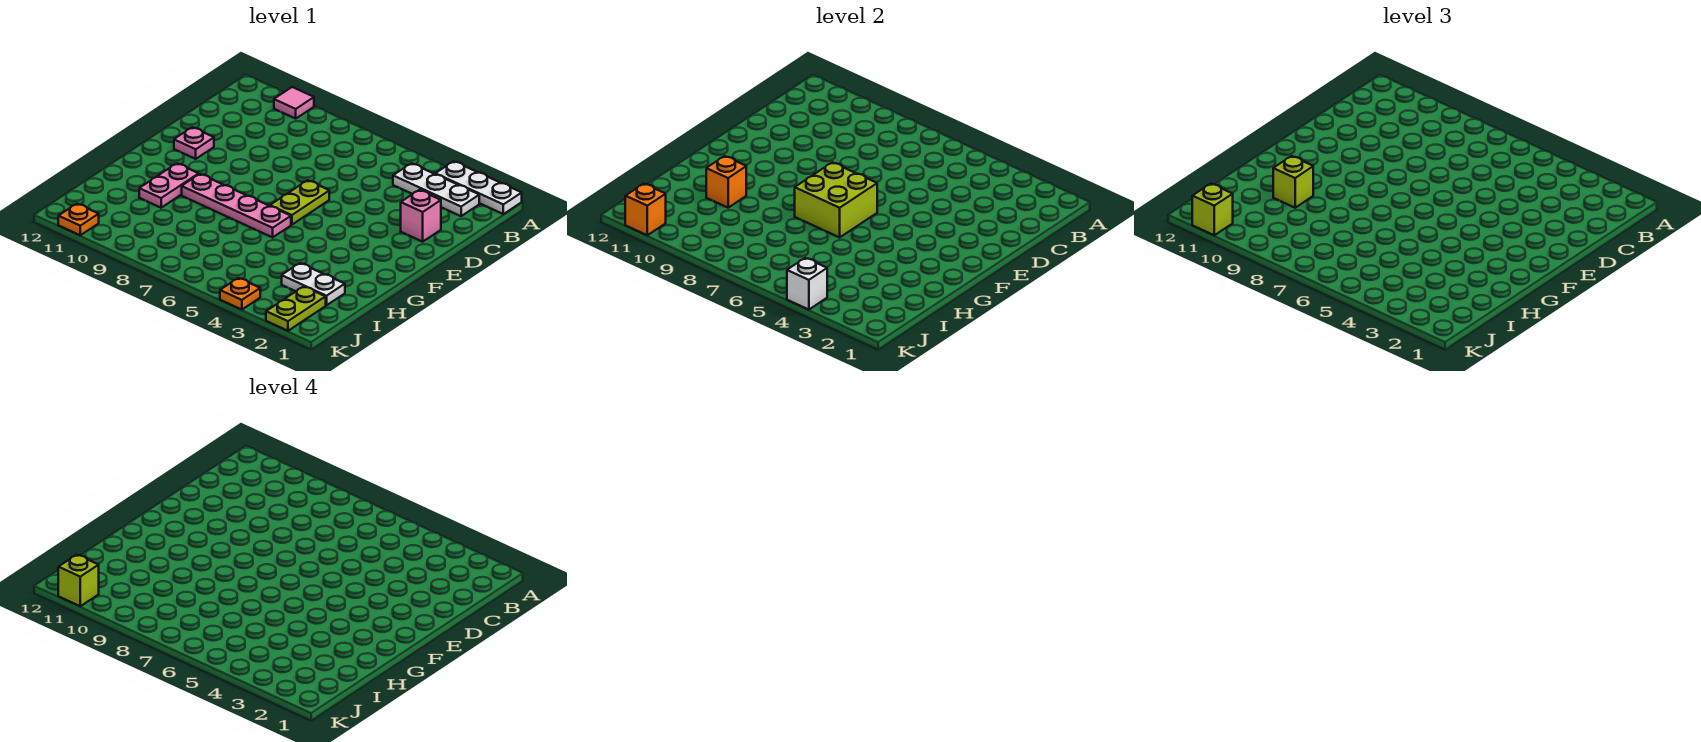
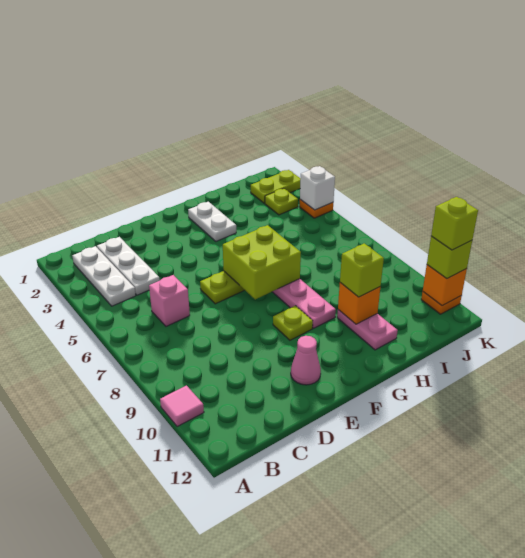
white plate A1:A3 level 1 -> white plate C2:C4 level 1
pink brick D2 level 1 -> pink brick C6 level 1
pink plate E11 level 1 -> pink cone E11 level 1
none -> lime plate F9 level 1
pink plate G10:H10 level 1 -> pink plate H10:H11 level 1
white plate I2:I3 level 1 -> white plate G2:G3 level 1
none -> lime plate J3 level 1

